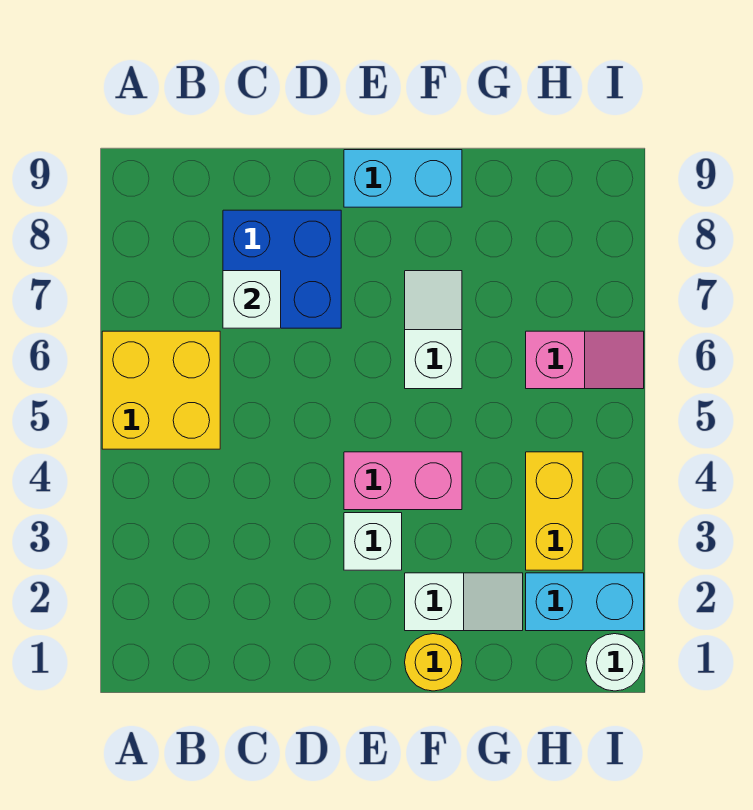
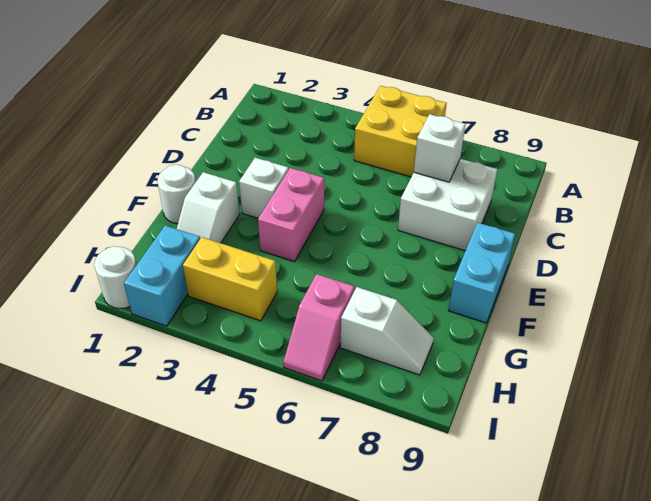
blue brick C7:D8 level 1 -> white brick C7:D8 level 1
yellow round brick F1 level 1 -> white round brick F1 level 1
white slope F6:F7 level 1 top 6 -> white slope H7:H8 level 1 top 7

